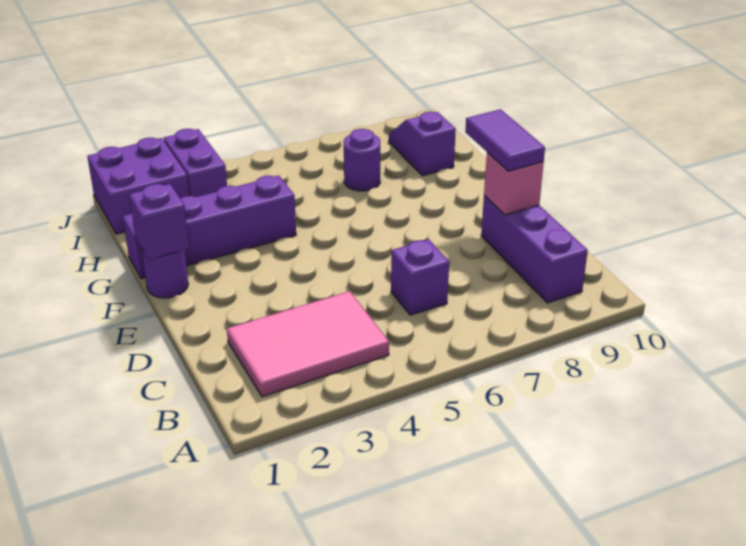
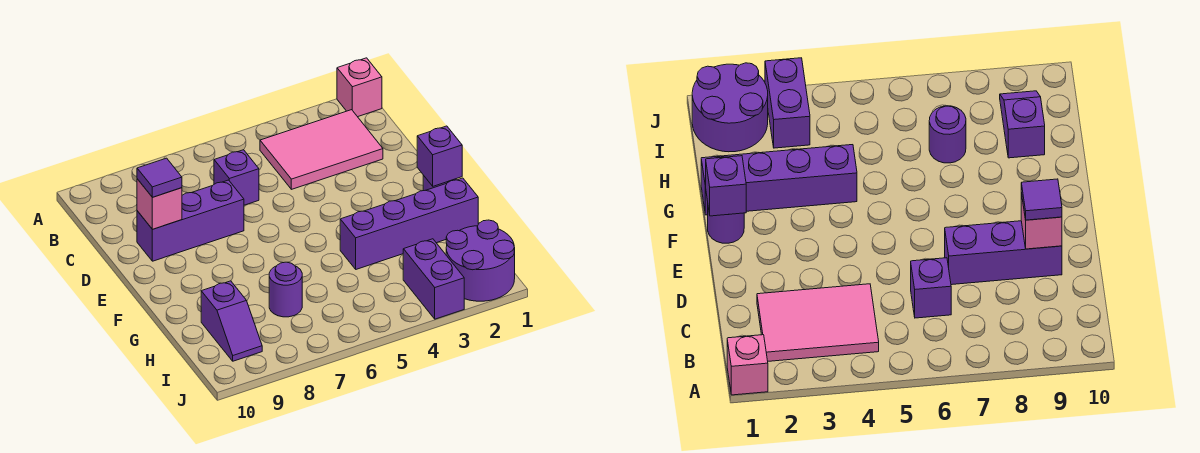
none -> pink brick A1 level 1
purple brick B9:D9 level 1 -> purple brick D7:D9 level 1
purple tile D9:E9 level 3 -> purple tile D9 level 3
purple brick I1:J2 level 1 -> purple round brick I1:J2 level 1

